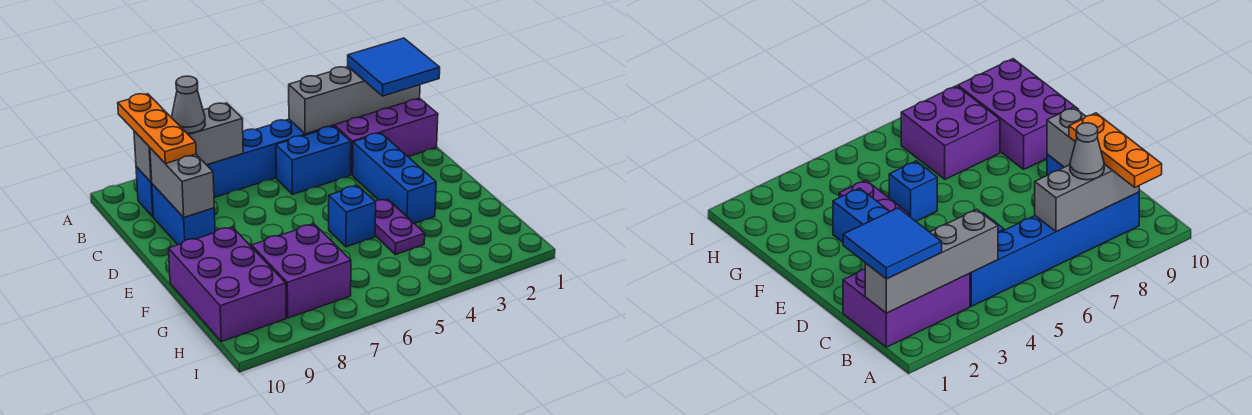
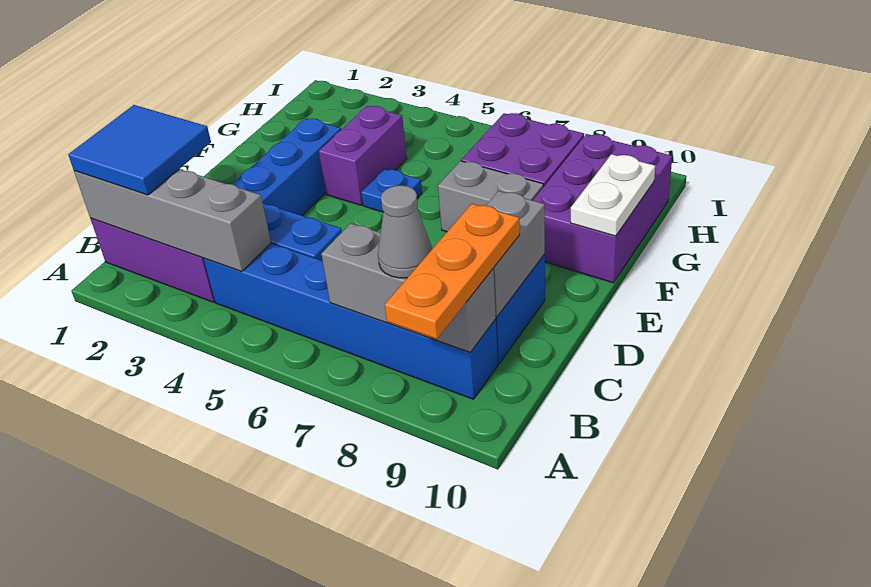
purple plate F4:G4 level 1 -> purple brick F4:G4 level 1
blue brick F5 level 1 -> blue plate F5 level 1
none -> grey brick F7:F8 level 1
none -> white plate F10:G10 level 2

